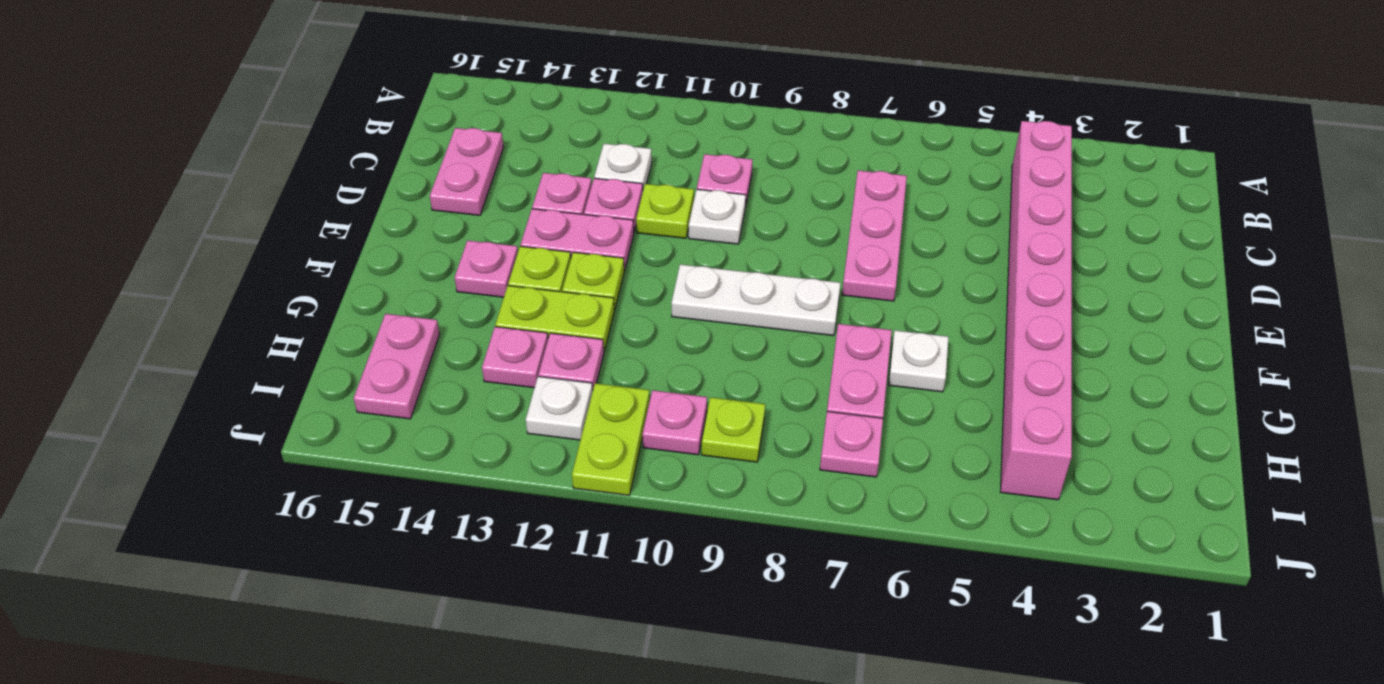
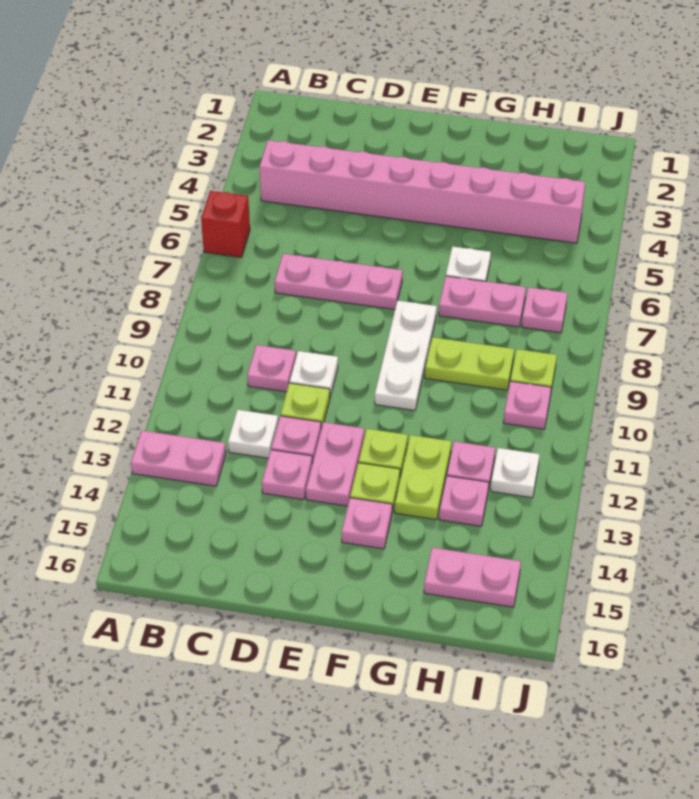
none -> red brick A6 level 1
pink plate C15:D15 level 1 -> pink plate A13:B13 level 1
lime plate I11:J11 level 1 -> lime plate G9:H9 level 1

